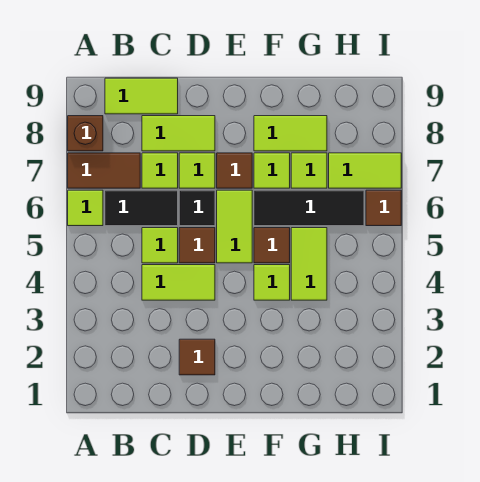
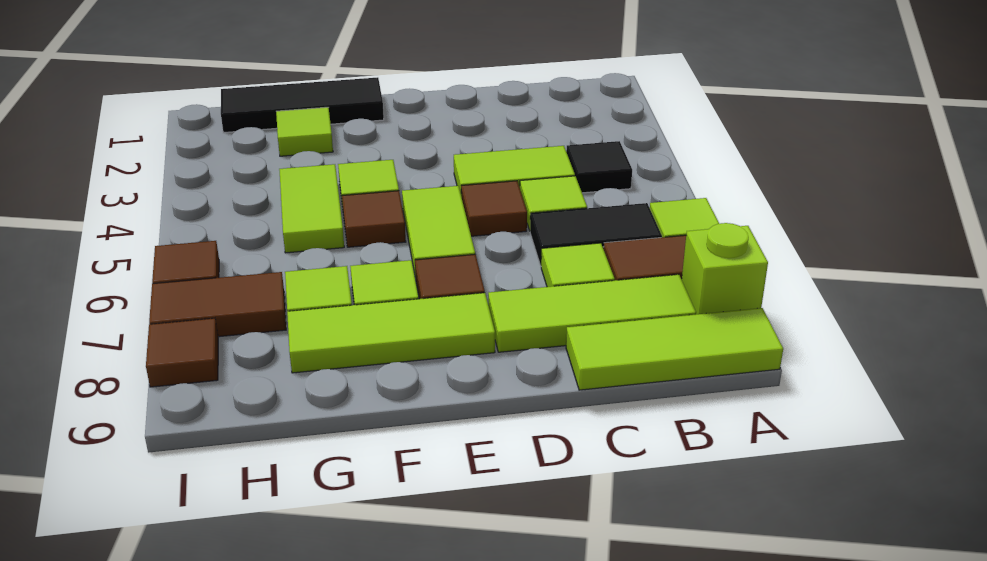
brown brick A8 level 1 -> lime brick A8 level 1
lime tile B9:C9 level 1 -> lime tile A9:C9 level 1
lime tile C8:D8 level 1 -> lime tile B8:D8 level 1
brown tile D2 level 1 -> brown tile I8 level 1
black tile D6 level 1 -> black tile B4 level 1
lime tile D7 level 1 -> lime tile G2 level 1
black tile F6:H6 level 1 -> black tile F1:H1 level 1
lime tile F8:G8 level 1 -> lime tile E8:G8 level 1
lime tile H7:I7 level 1 -> brown tile H7:I7 level 1

